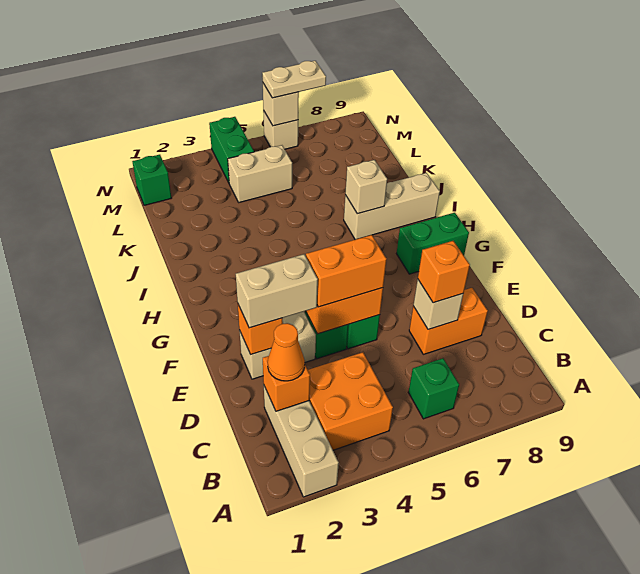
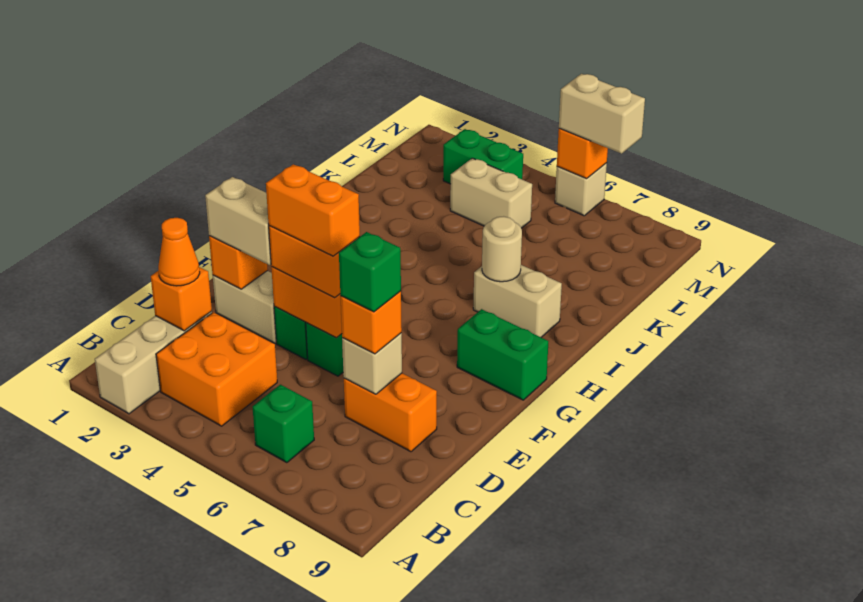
none -> orange brick E4:E5 level 4
tan brick I7:I9 level 1 -> tan brick I7:I8 level 1
tan brick I7 level 2 -> tan round brick I7 level 2
green brick M1 level 1 -> green brick D7 level 4
green brick M4:N4 level 1 -> green brick M3:M4 level 1
tan brick N6 level 2 -> orange brick N6 level 2
tan plate N6:N7 level 3 -> tan brick N6:N7 level 3

